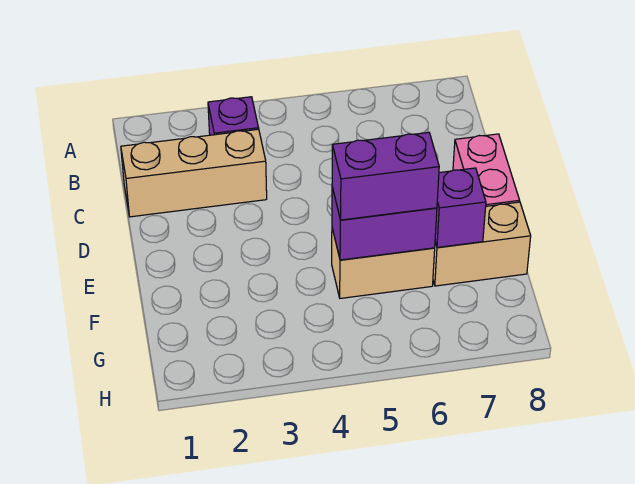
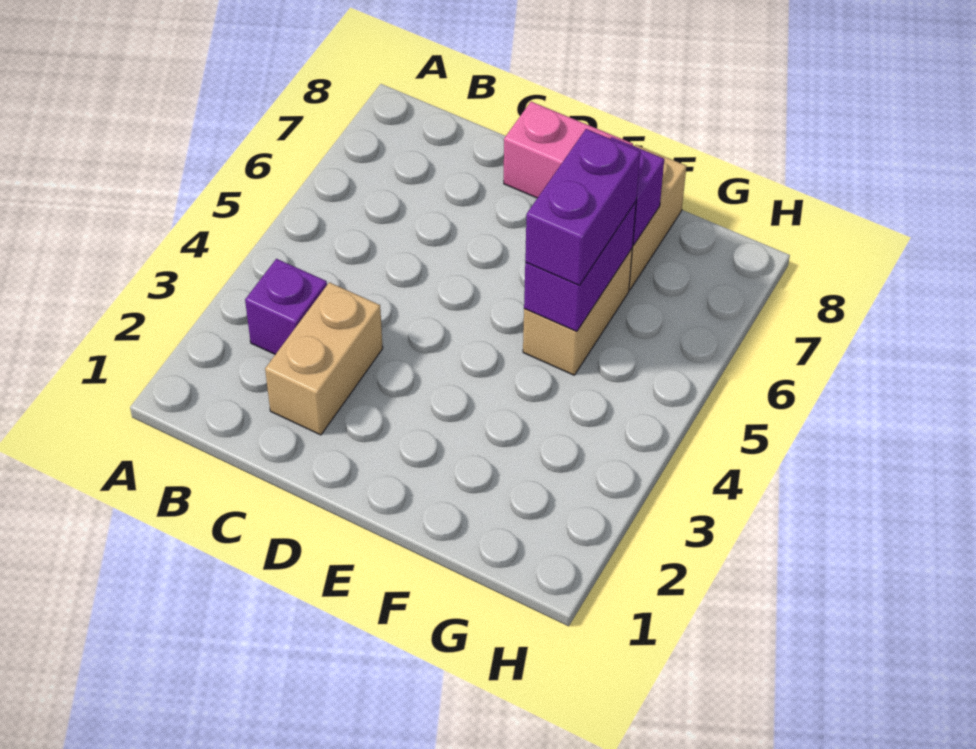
tan brick C1:C3 level 1 -> tan brick C2:C3 level 1

